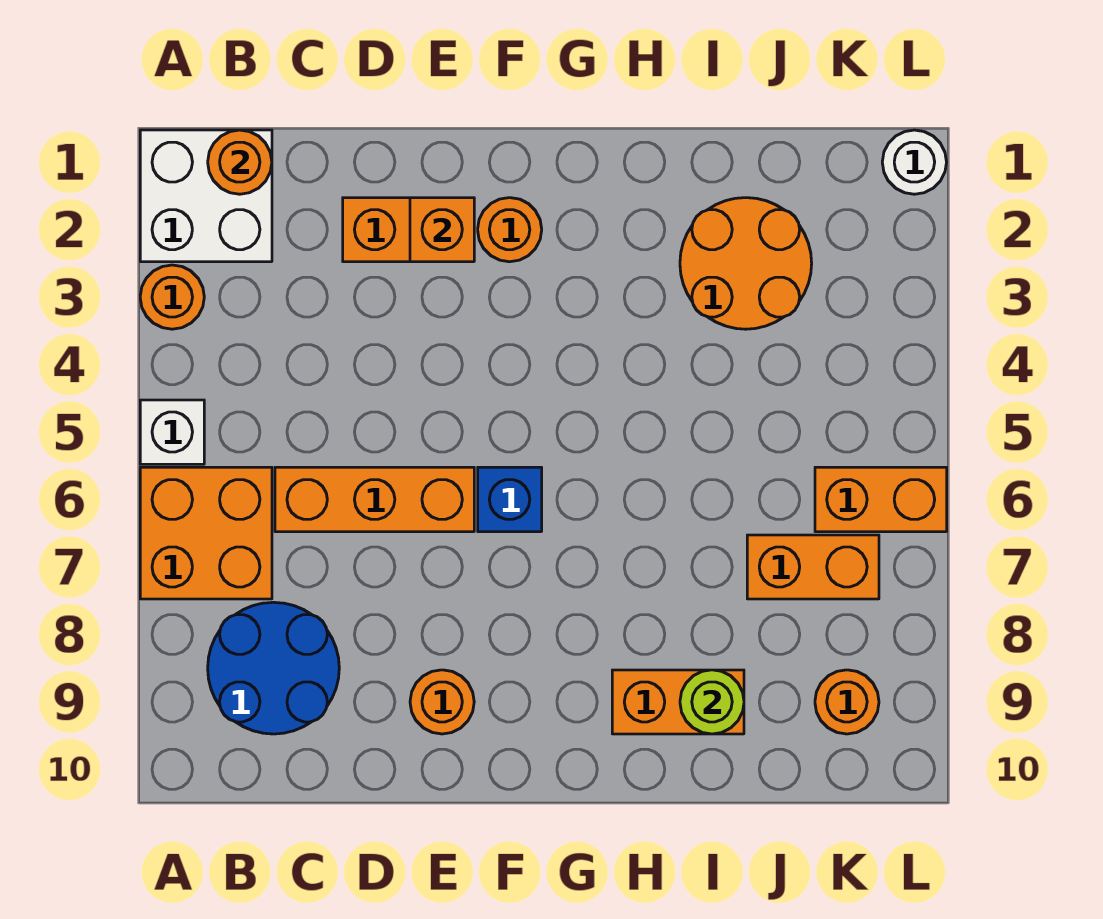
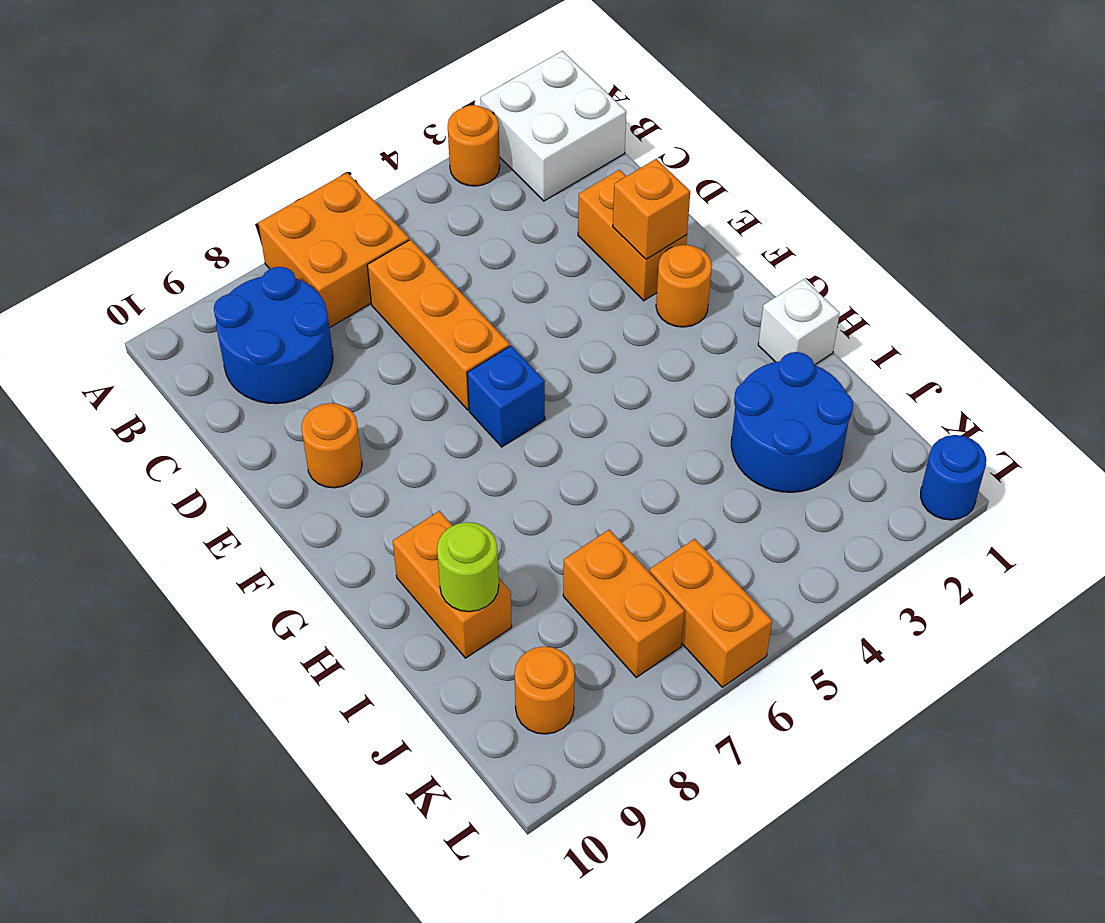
white brick A5 level 1 -> white brick H1 level 1
orange round brick B1 level 2 -> none
orange round brick I2:J3 level 1 -> blue round brick I2:J3 level 1
white round brick L1 level 1 -> blue round brick L1 level 1

